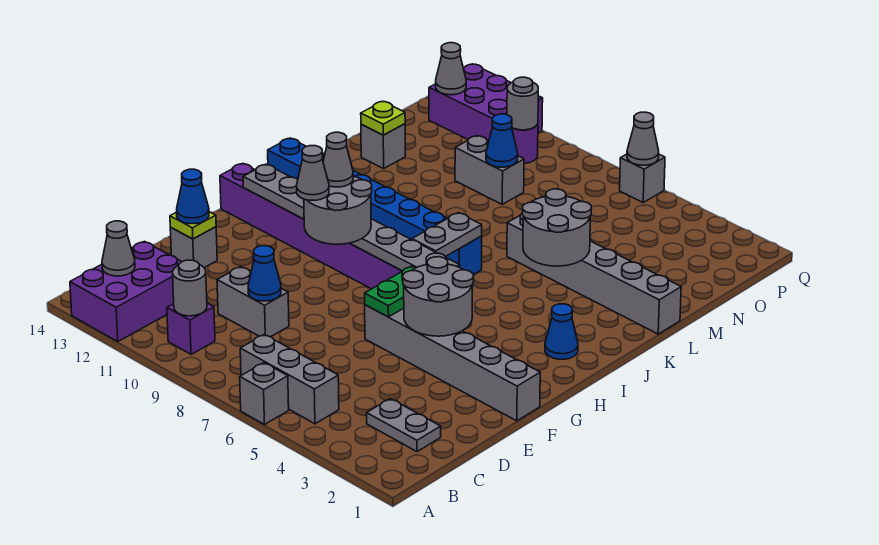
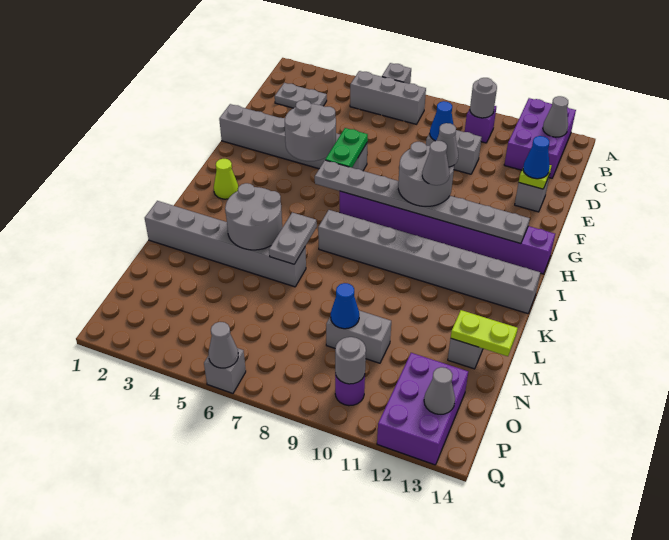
blue cone I2 level 1 -> lime cone I2 level 1
grey plate I7:J7 level 2 -> grey plate K6:L6 level 2
blue brick J7:J14 level 1 -> grey brick J7:J14 level 1
lime plate M13 level 2 -> lime plate M13:M14 level 2
purple brick P11:Q13 level 1 -> purple brick O12:Q13 level 1

